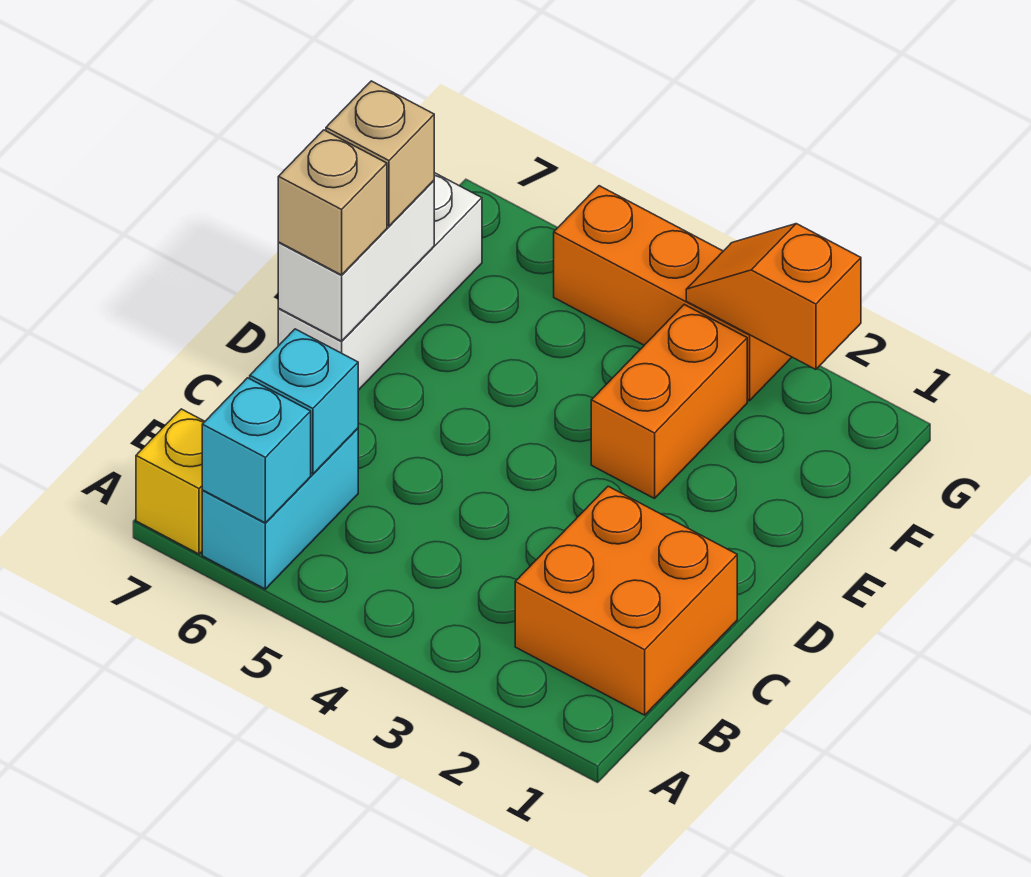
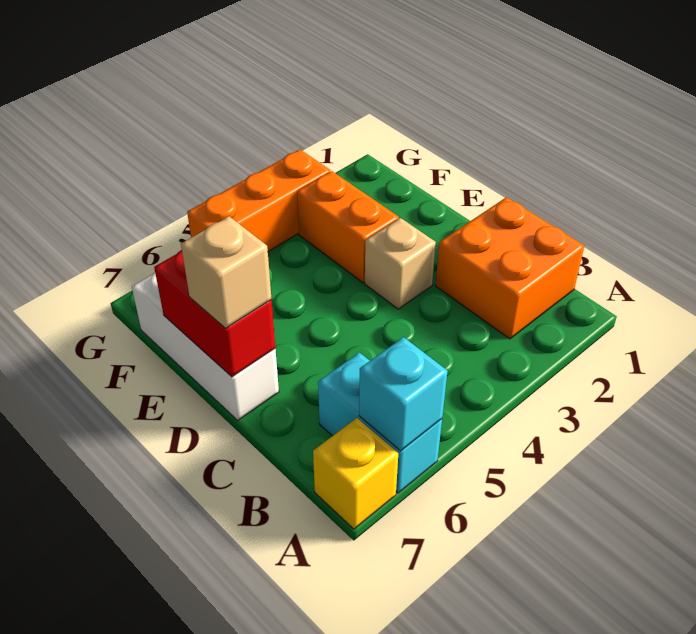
cyan brick B6 level 2 -> none
white brick D7:E7 level 2 -> red brick D7:E7 level 2
tan brick E7 level 3 -> tan brick D3 level 1
orange slope G2:G3 level 2 top 2 -> none

